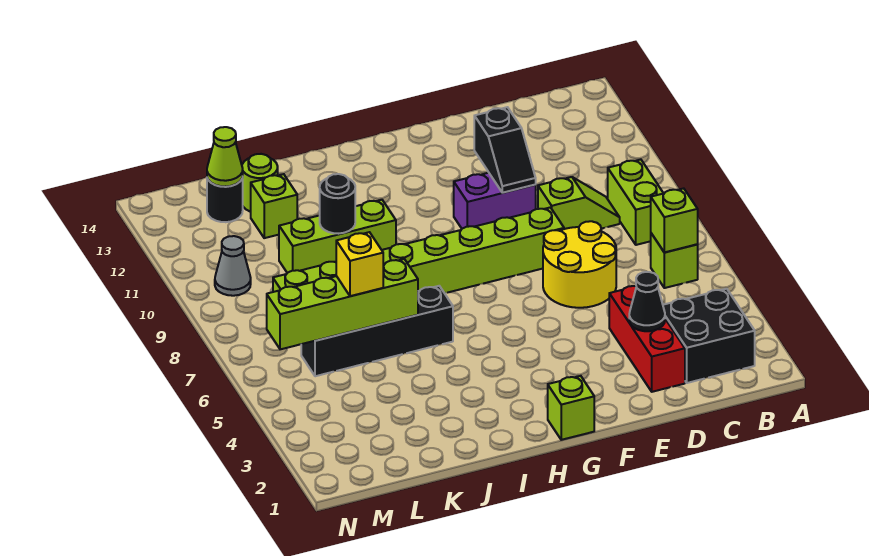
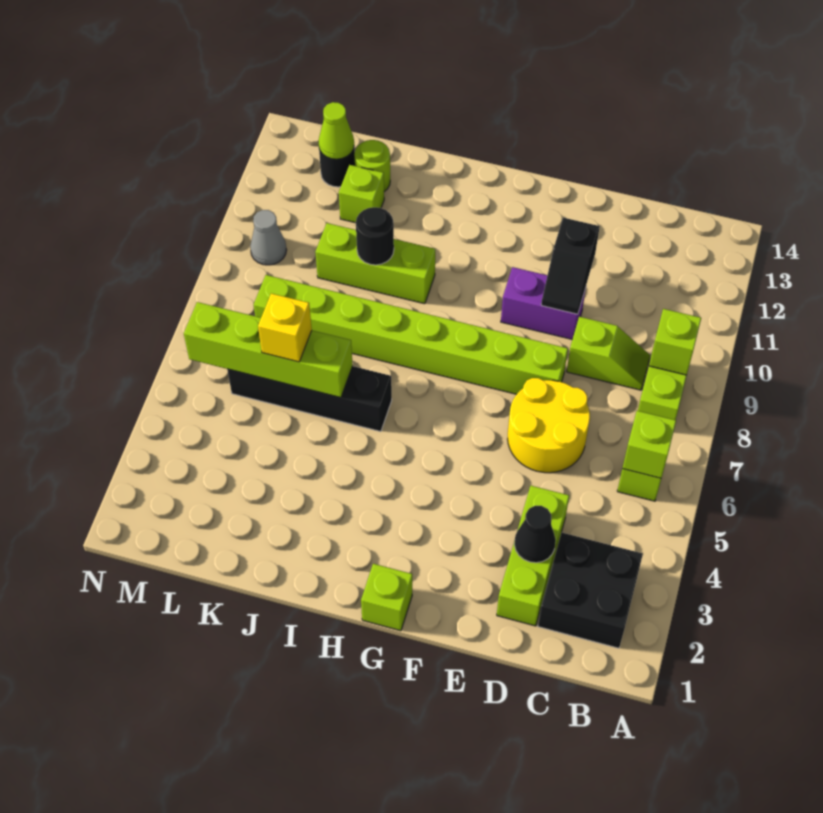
none -> lime brick B9 level 2
red brick D2:D4 level 1 -> lime brick D2:D4 level 1

